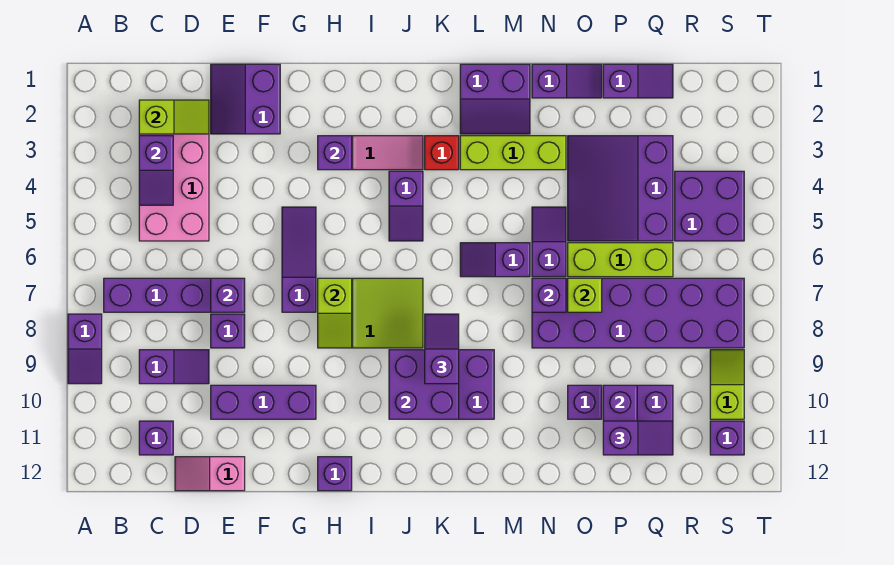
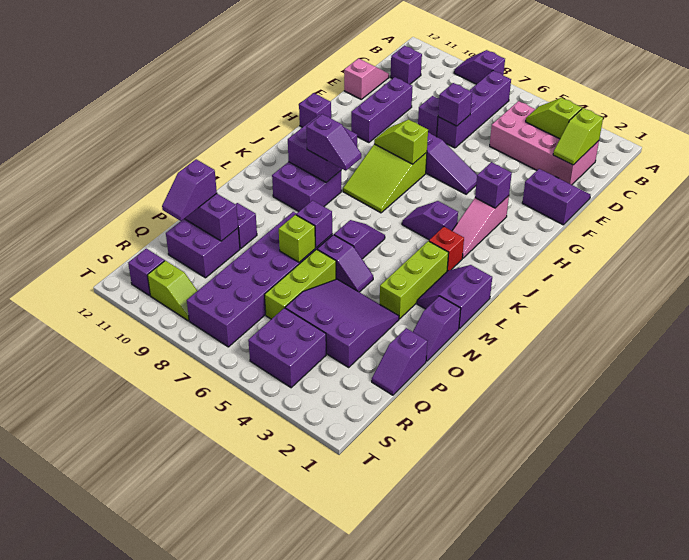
purple slope C3:C4 level 2 top 3 -> lime slope C3:C4 level 2 top 3
purple slope C9:D9 level 1 top C -> none

